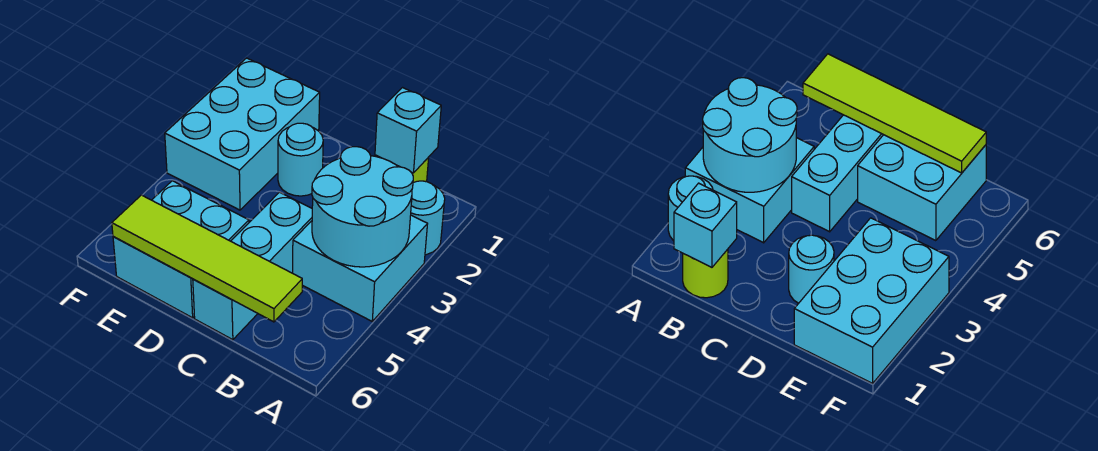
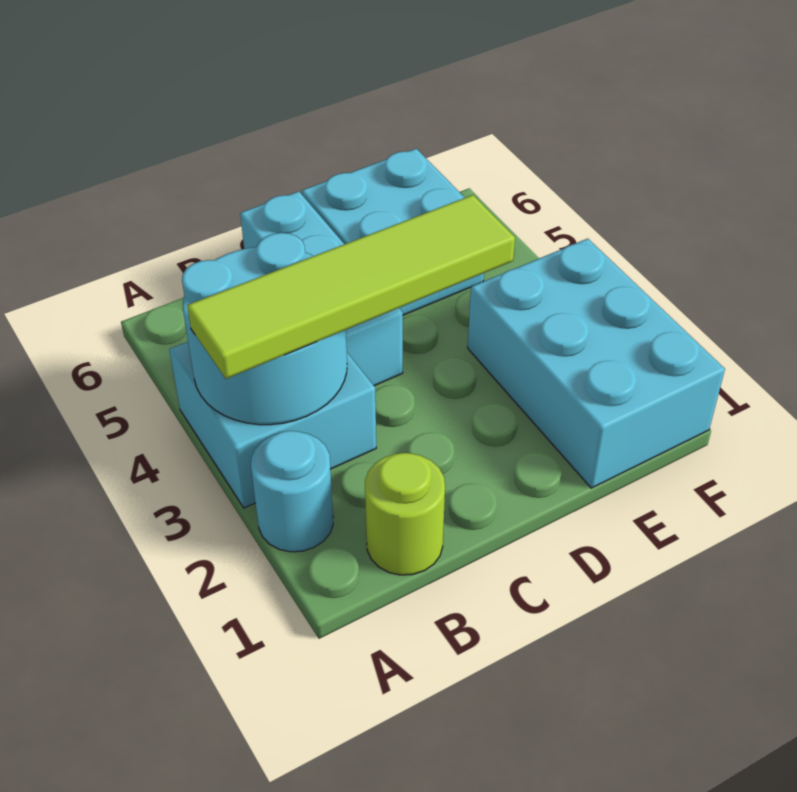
cyan brick B1 level 2 -> none
lime tile B6:E6 level 2 -> lime tile A3:D3 level 3
cyan round brick D2 level 1 -> none

